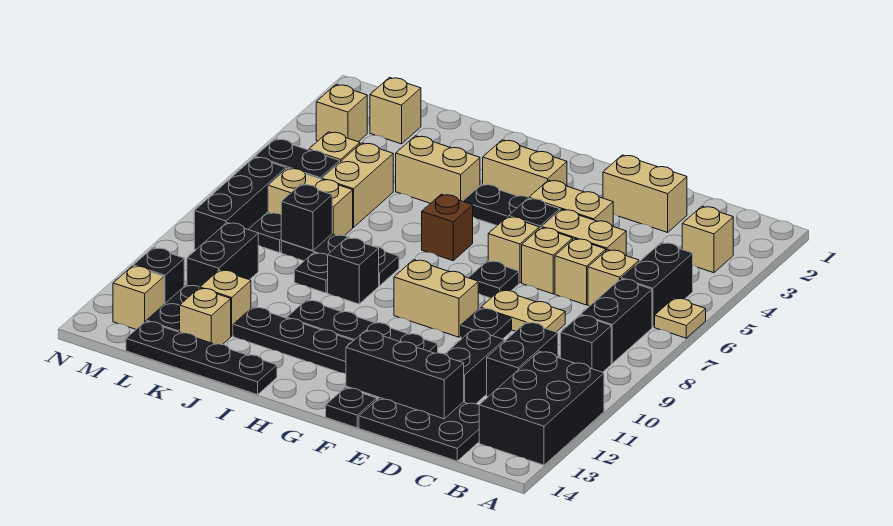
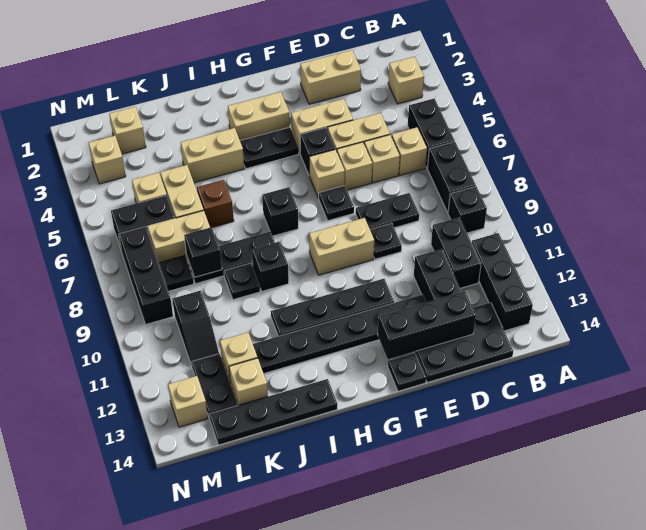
tan plate A6 level 1 -> none
black brick A11:B13 level 1 -> black brick B11:B13 level 1
tan plate D8:E8 level 1 -> black plate D8:E8 level 1
brown brick H6 level 1 -> brown brick J6 level 1
black brick L10:L11 level 1 -> black slope L10:L11 level 1 top 10
black brick M12 level 1 -> black brick H7 level 1

